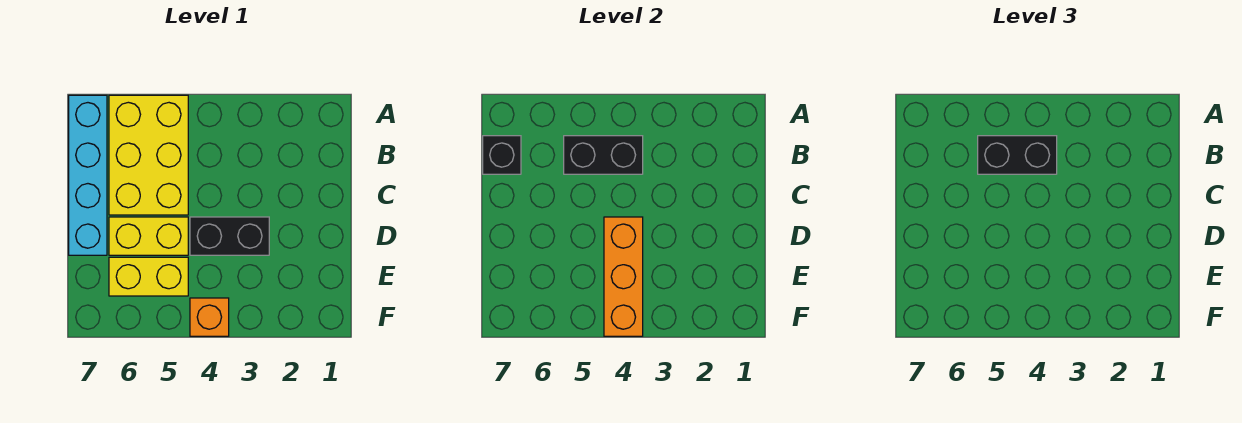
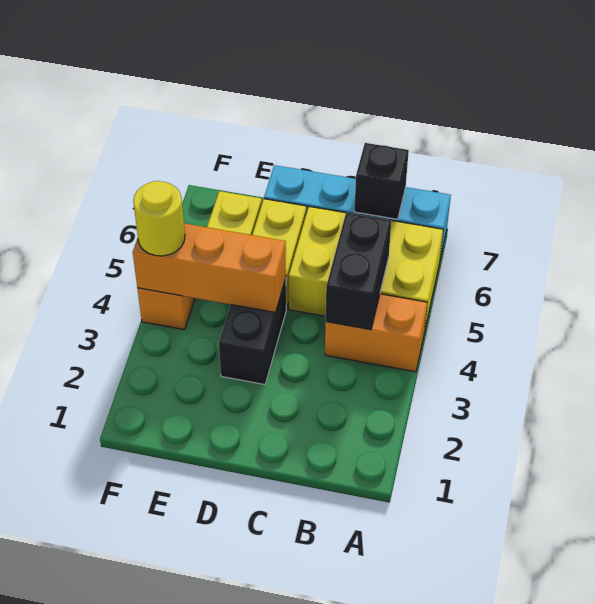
none -> orange brick A4:B4 level 1
black brick B4:B5 level 3 -> none
none -> yellow round brick F4 level 3

